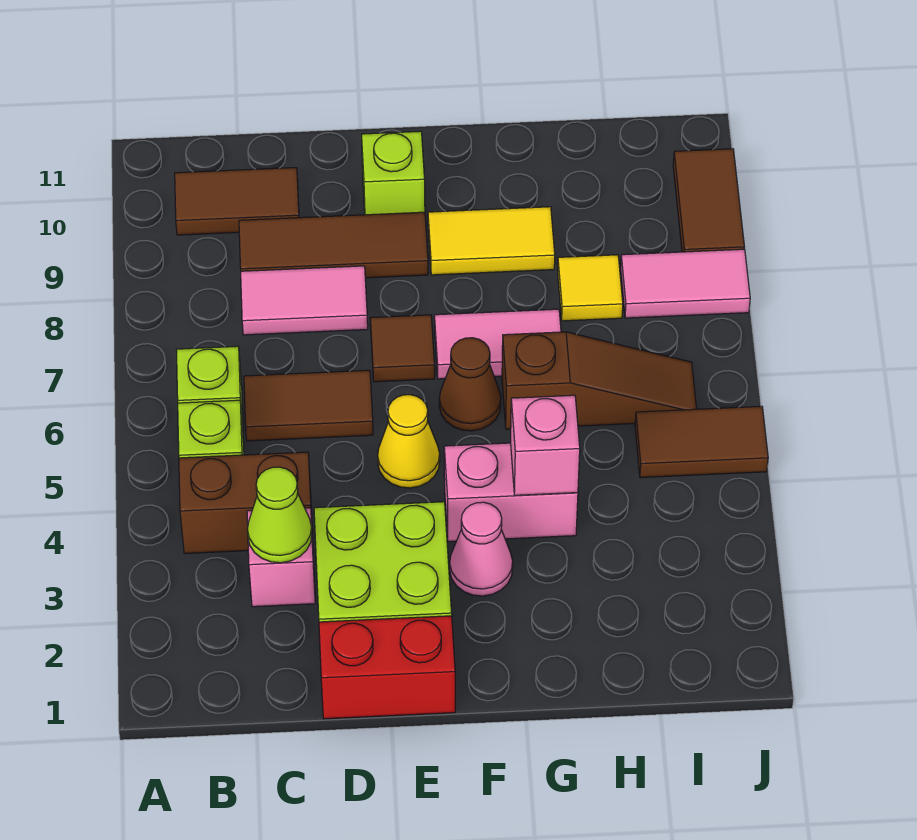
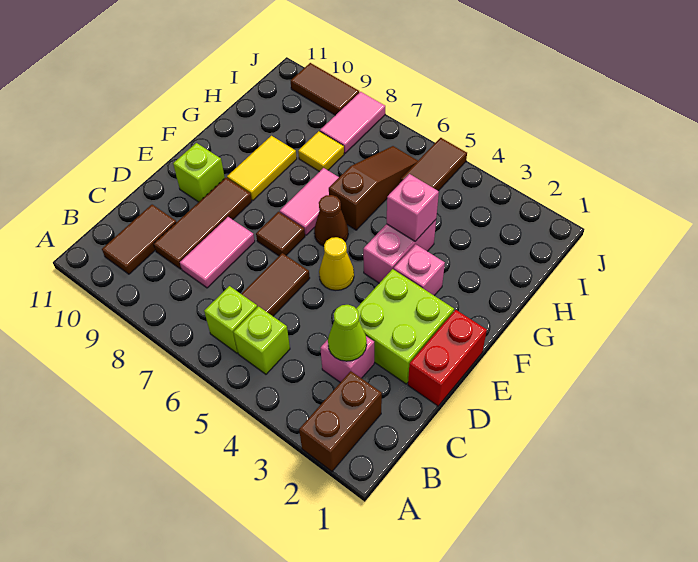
brown brick B4:C4 level 1 -> brown brick A2:B2 level 1
pink cone F3 level 1 -> pink brick F3 level 1

